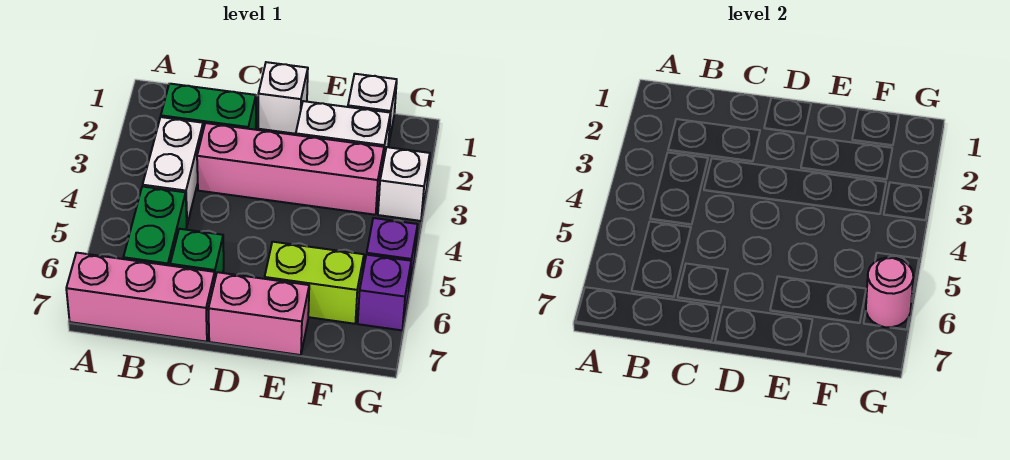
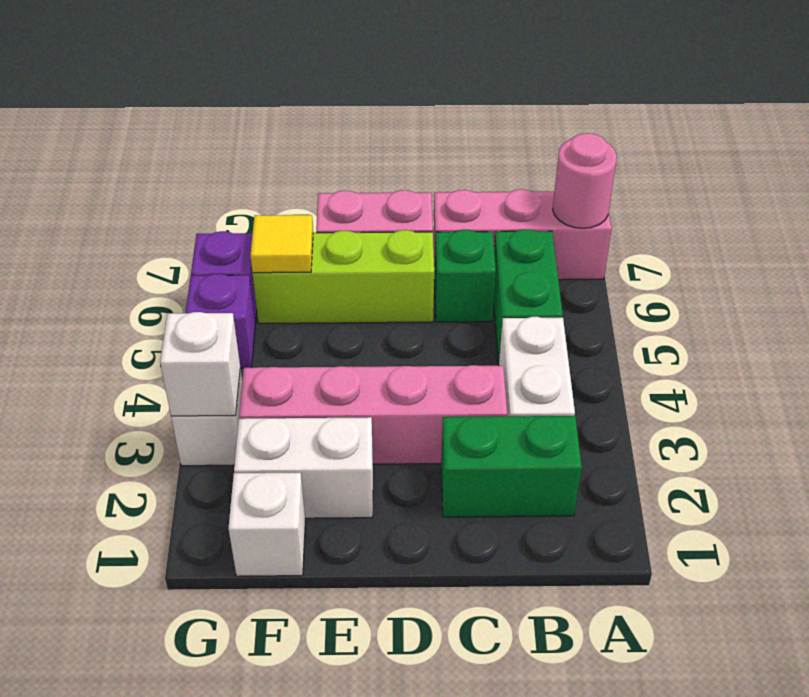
white brick D1 level 1 -> white brick G3 level 2
lime brick E6:F6 level 1 -> lime brick D6:F6 level 1
none -> yellow tile F6 level 2
pink round brick G6 level 2 -> pink round brick A7 level 2

